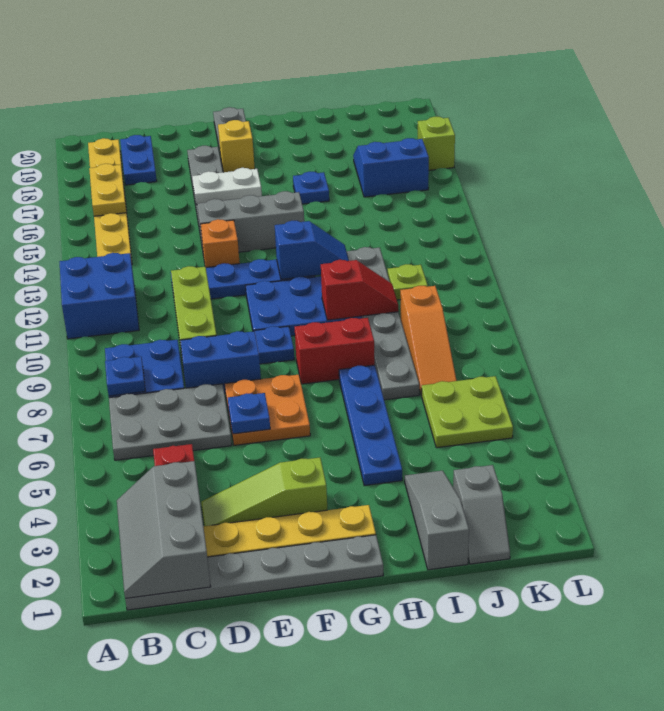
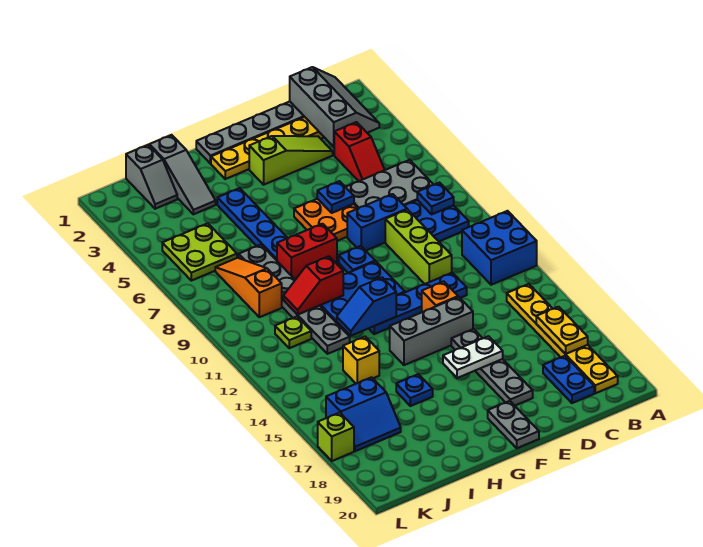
yellow brick F18 level 1 -> yellow brick I14 level 1
grey slope J1:J2 level 1 top 2 -> grey slope J1:J2 level 1 top 1

